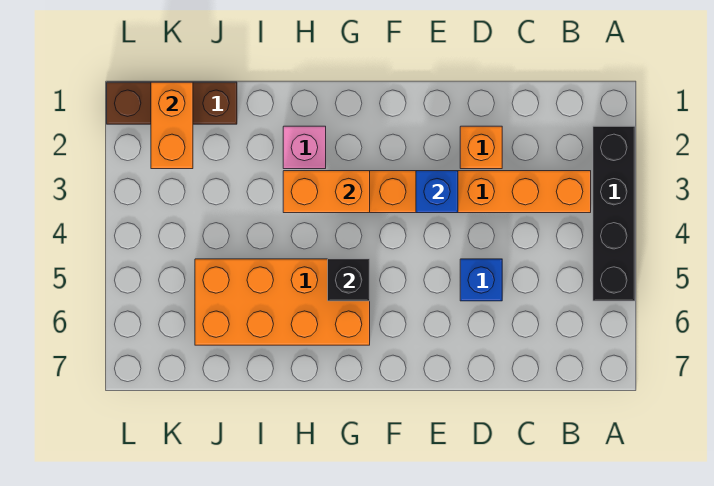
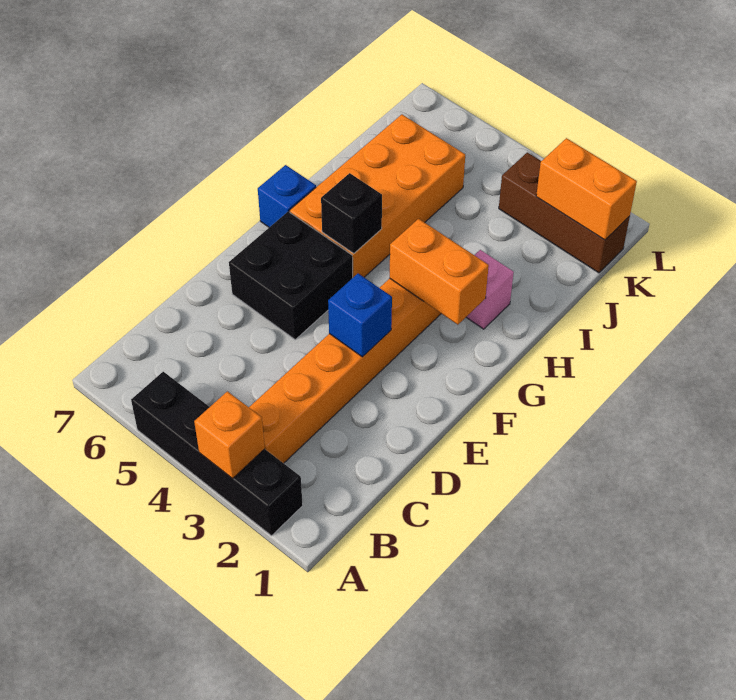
orange brick D2 level 1 -> orange brick A3 level 2
blue brick D5 level 1 -> blue brick G7 level 1
none -> black brick E5:F6 level 1
orange brick G3:H3 level 2 -> orange brick G2:G3 level 2
brown brick J1:L1 level 1 -> brown brick K1:K3 level 1

